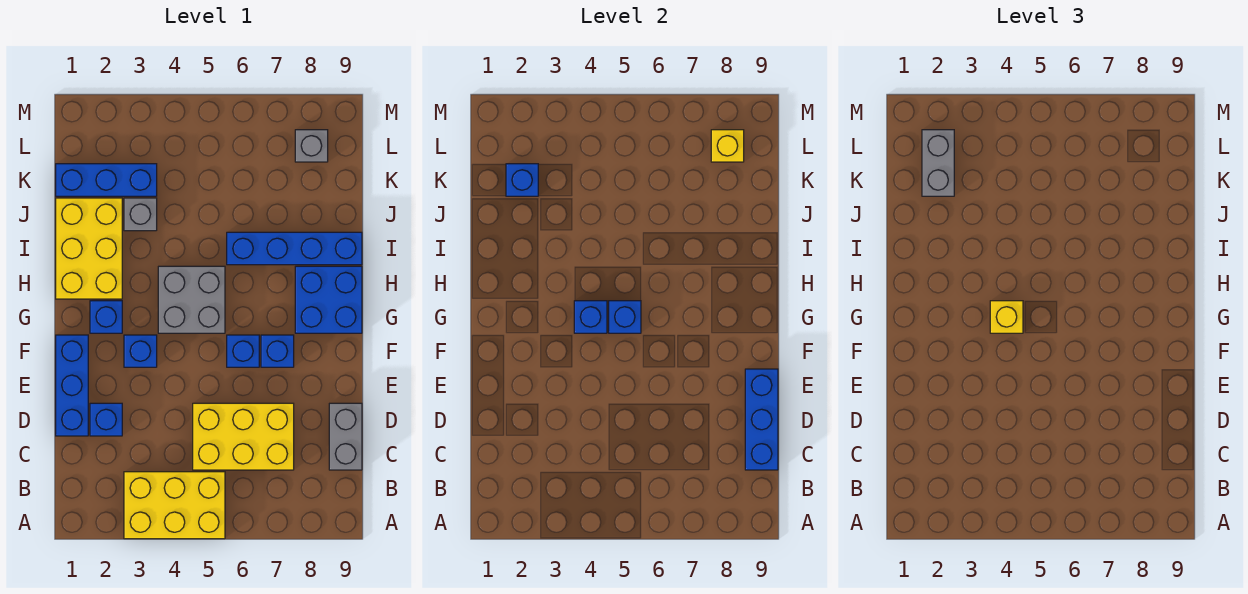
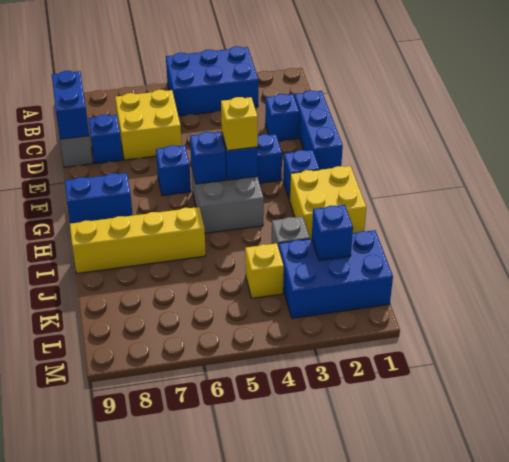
yellow brick A3:B5 level 1 -> blue brick A3:B5 level 1
yellow brick C5:D7 level 1 -> yellow brick C6:D7 level 1
blue brick C9:E9 level 2 -> blue brick C9:D9 level 2
blue brick F7 level 1 -> blue brick D8 level 1
blue brick G8:H9 level 1 -> blue brick G8:G9 level 1
yellow brick H1:J2 level 1 -> yellow brick H1:I2 level 1
blue brick I6:I9 level 1 -> yellow brick I6:I9 level 1
blue brick K1:K3 level 1 -> blue brick K1:L3 level 1
grey brick K2:L2 level 3 -> none
grey brick L8 level 1 -> none
yellow brick L8 level 2 -> yellow brick K4 level 1

